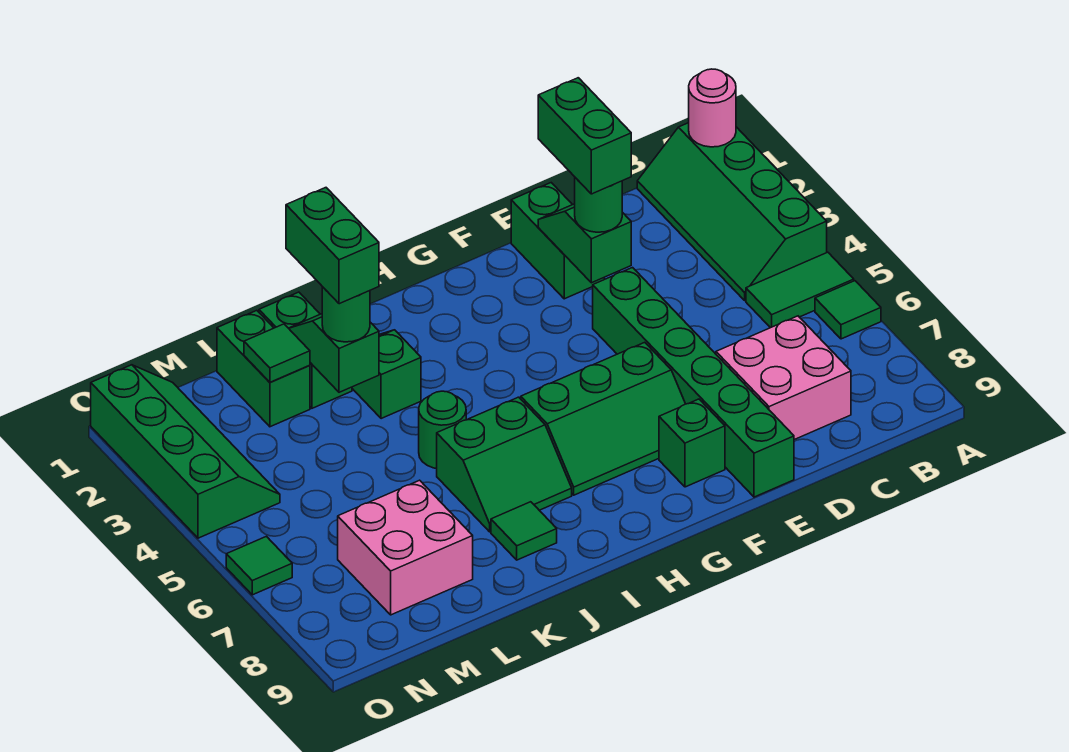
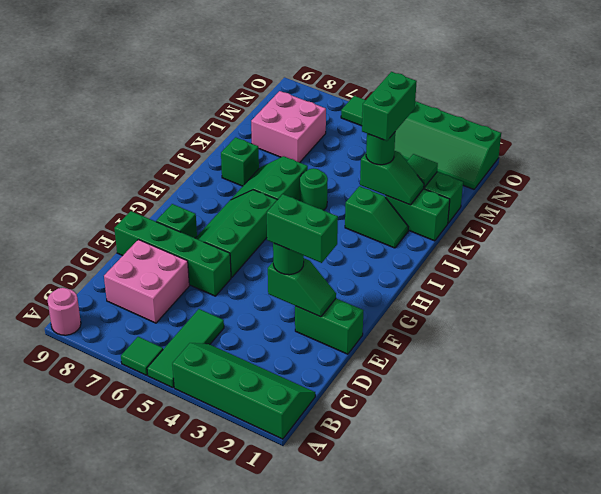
pink round brick A1 level 2 -> pink round brick A9 level 1
green tile A5:B5 level 1 -> green tile A5:C5 level 1
green brick E4:E9 level 1 -> green brick E6:E9 level 1
green tile J8 level 1 -> green brick J8 level 1
green brick K2:K3 level 4 -> green brick K3:L3 level 4

